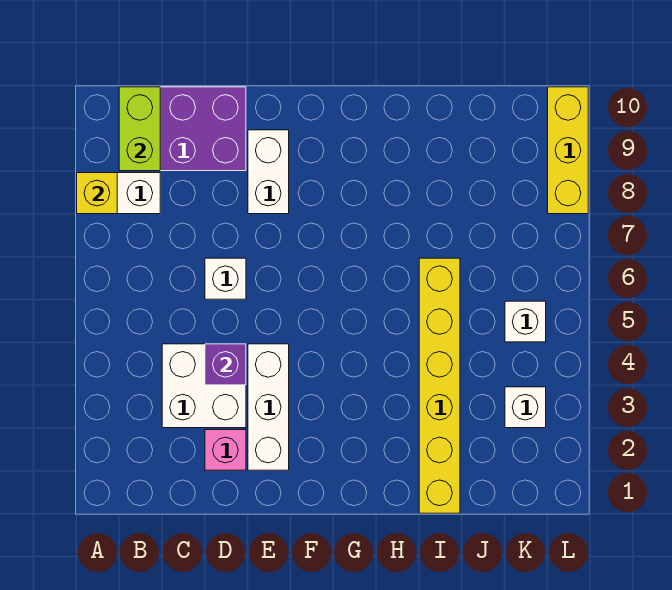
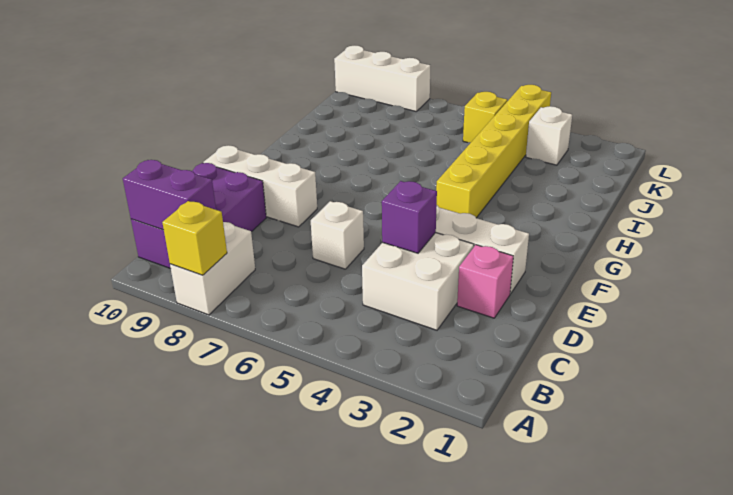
lime brick B9:B10 level 2 -> purple brick B9:B10 level 2
white brick E8:E9 level 1 -> white brick E8:E10 level 1
yellow brick I1:I6 level 1 -> yellow brick G4:L4 level 1
white brick K5 level 1 -> yellow brick K5 level 1
yellow brick L8:L10 level 1 -> white brick L8:L10 level 1

